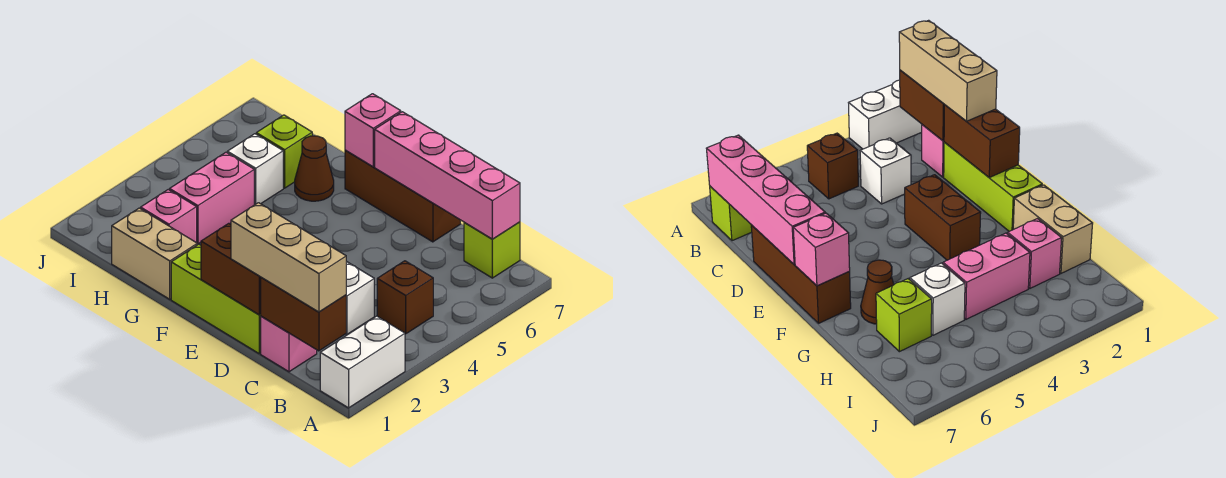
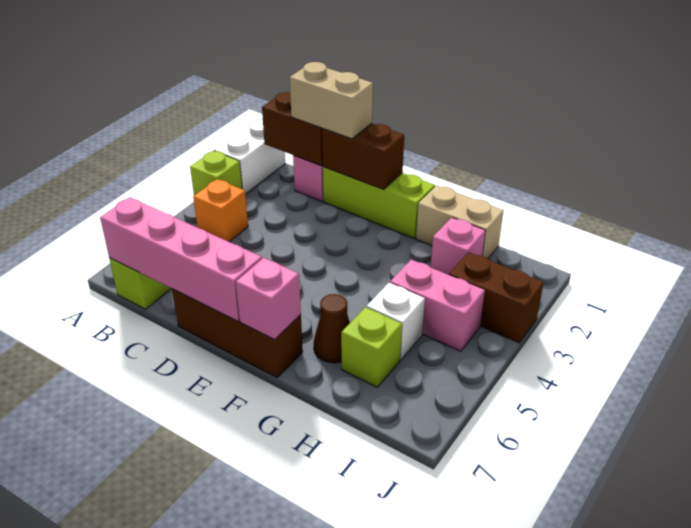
none -> lime brick A3 level 1
tan brick B1:D1 level 3 -> tan brick C1:D1 level 3
brown brick B4 level 1 -> orange brick B4 level 1
white brick C3 level 1 -> none
brown brick E3:F3 level 1 -> brown brick I3:J3 level 1
pink brick H3:H4 level 1 -> pink brick H4:I4 level 1

